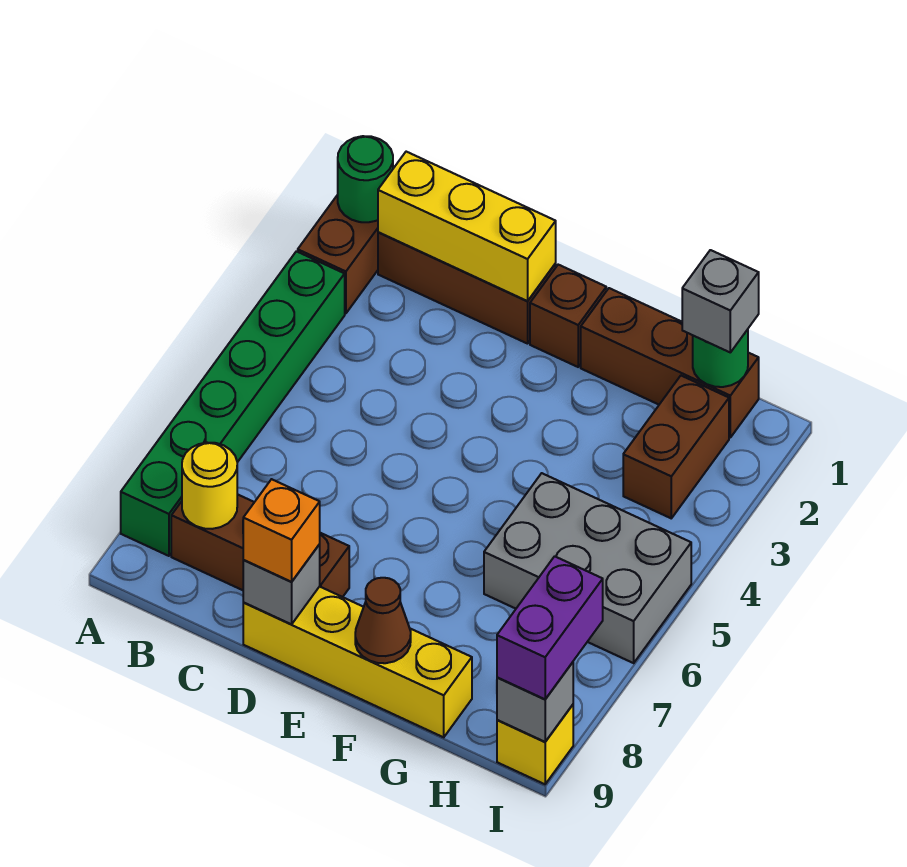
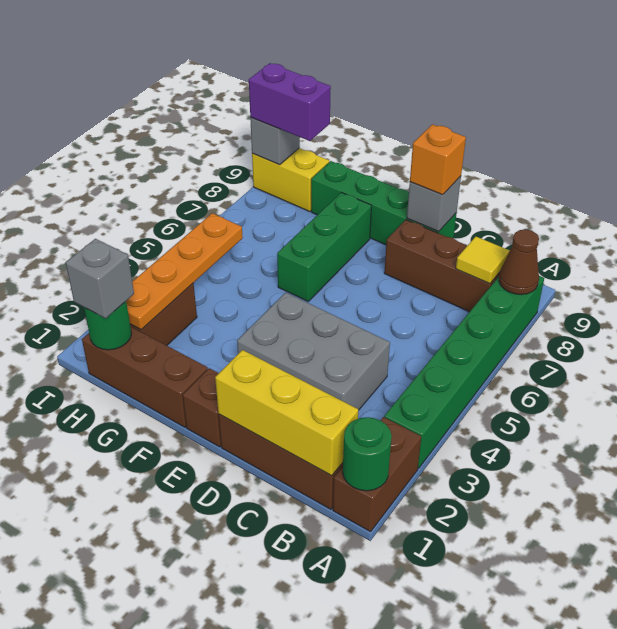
yellow round brick B8 level 2 -> yellow tile B8 level 2
yellow brick D9:G9 level 1 -> green brick D9:G9 level 1
none -> green brick F6:F8 level 1
brown cone F9 level 2 -> brown cone A8 level 2
grey brick G5:I6 level 1 -> grey brick C3:E4 level 1
none -> orange plate H2:H5 level 2
purple brick I8:I9 level 3 -> purple brick H9:I9 level 3
yellow brick I9 level 1 -> yellow brick H9:I9 level 1

